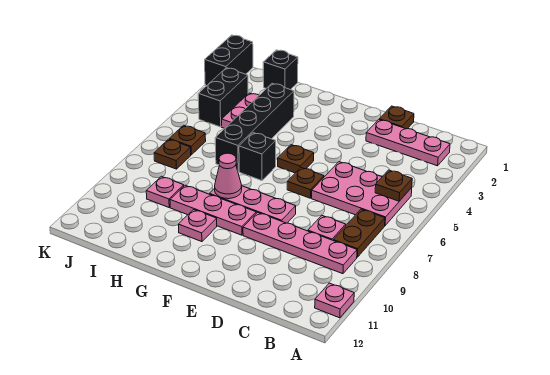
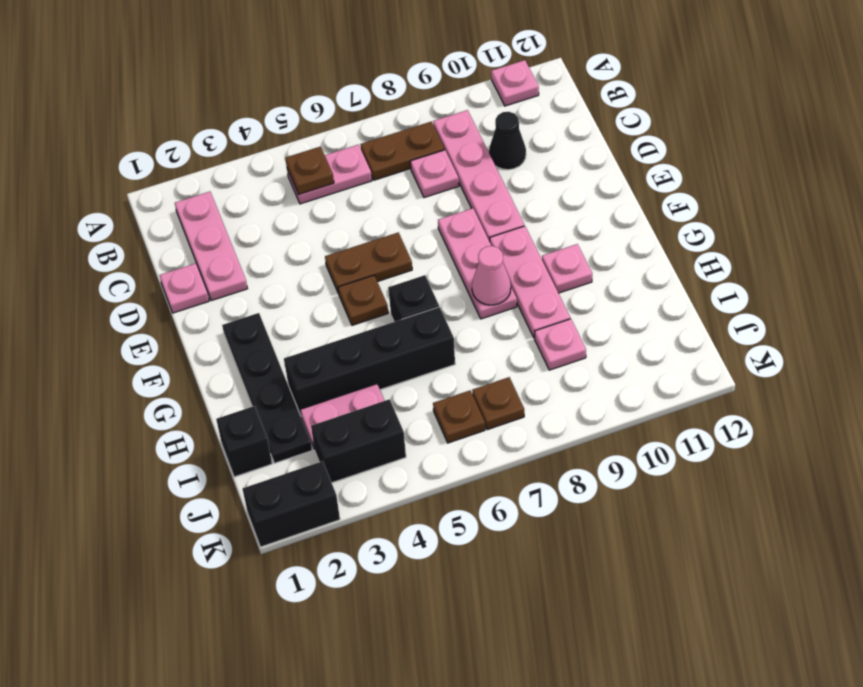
pink plate B5:D6 level 1 -> pink plate B5:B6 level 1
none -> black cone C10 level 1
brown plate D1 level 1 -> pink plate D1 level 1
brown plate E6 level 1 -> brown plate E5:E6 level 1
none -> black plate F2:I2 level 1

